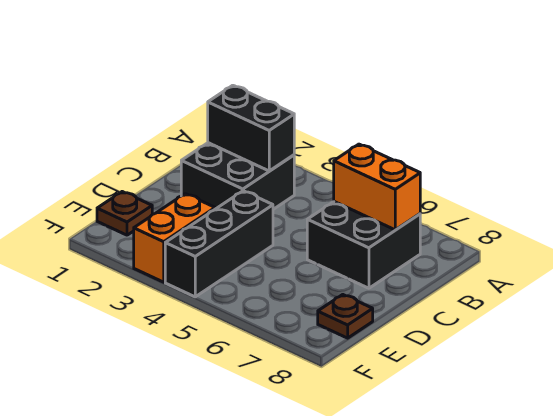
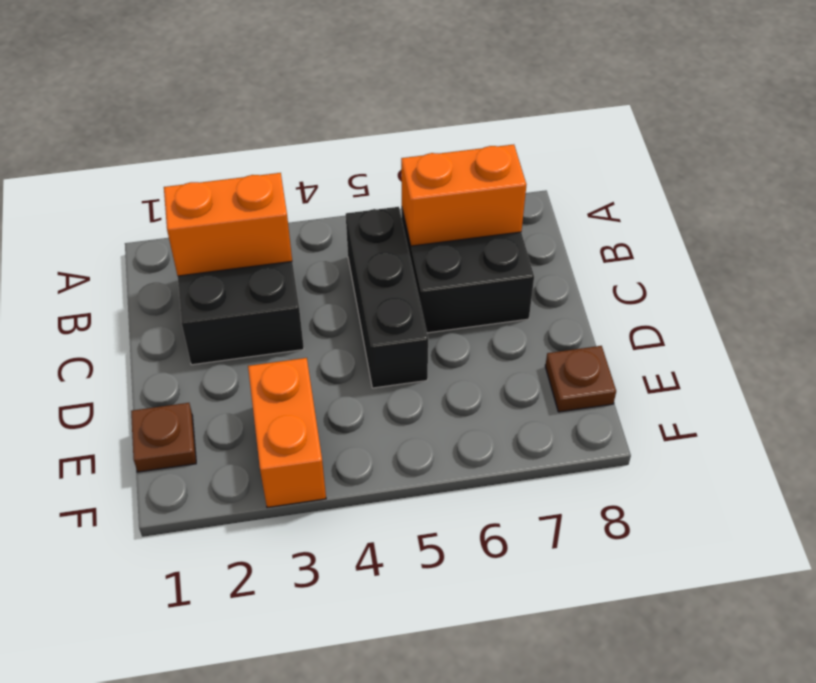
black brick B2:B3 level 2 -> orange brick B2:B3 level 2
black brick D4:F4 level 1 -> black brick B5:D5 level 1

